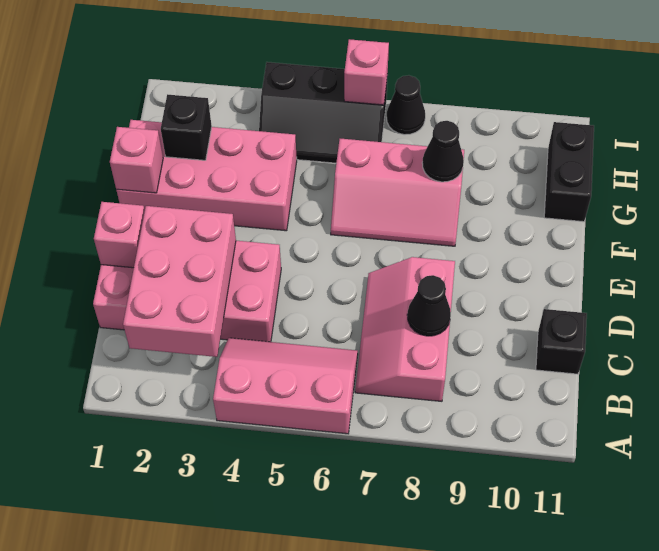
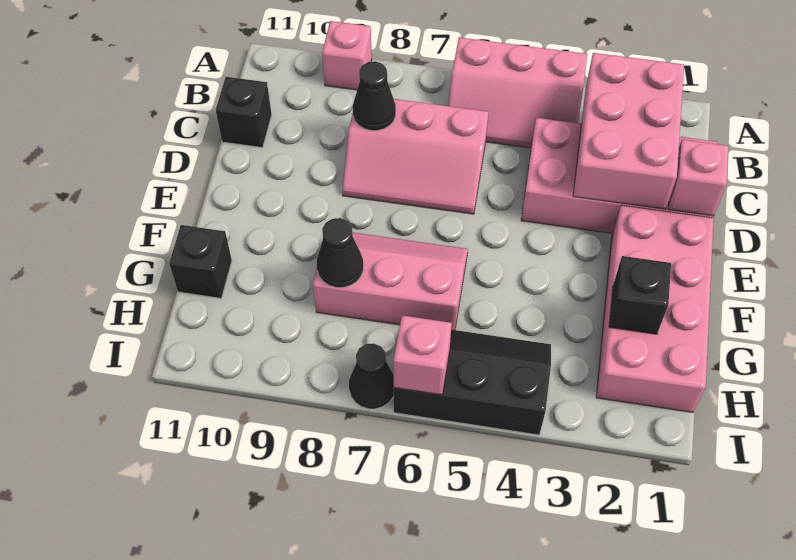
pink slope B7:D8 level 1 top 8 -> pink slope C6:D8 level 1 top C
pink brick F1:G4 level 1 -> pink brick E1:H2 level 1
pink brick F1 level 2 -> pink brick A9 level 1
black brick G11:H11 level 1 -> black brick G11 level 1

